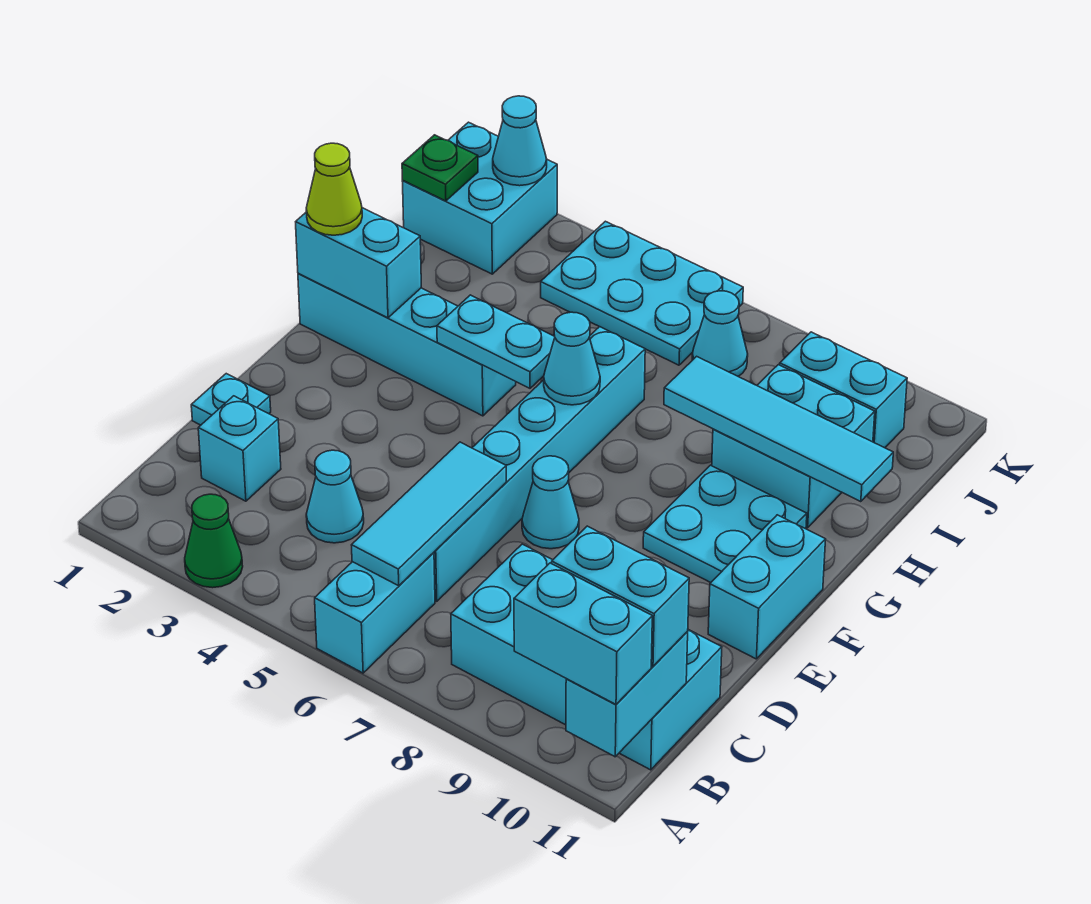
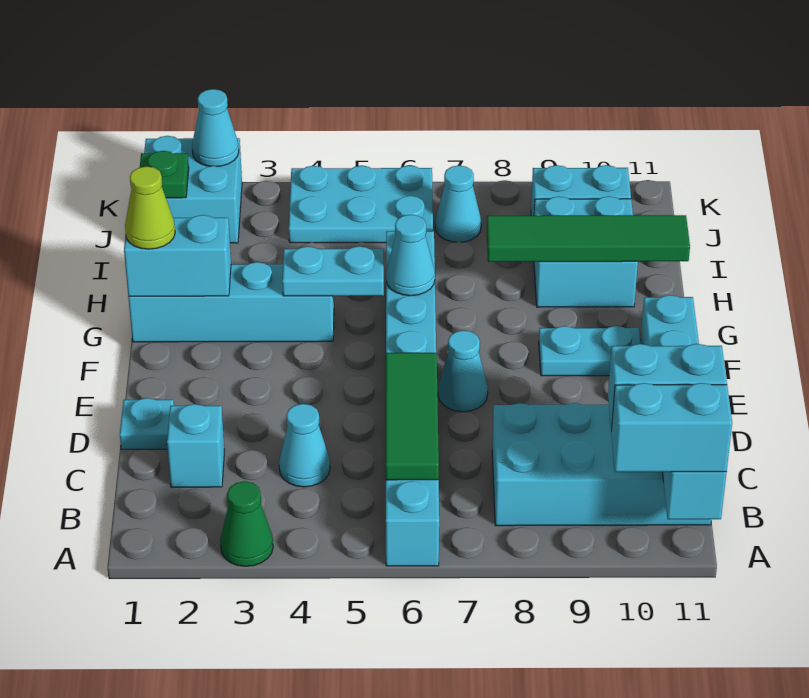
cyan tile B6:D6 level 2 -> green tile B6:D6 level 2
cyan plate F9:G10 level 1 -> cyan plate F9:F10 level 1
cyan tile H8:H11 level 2 -> green tile H8:H11 level 2

